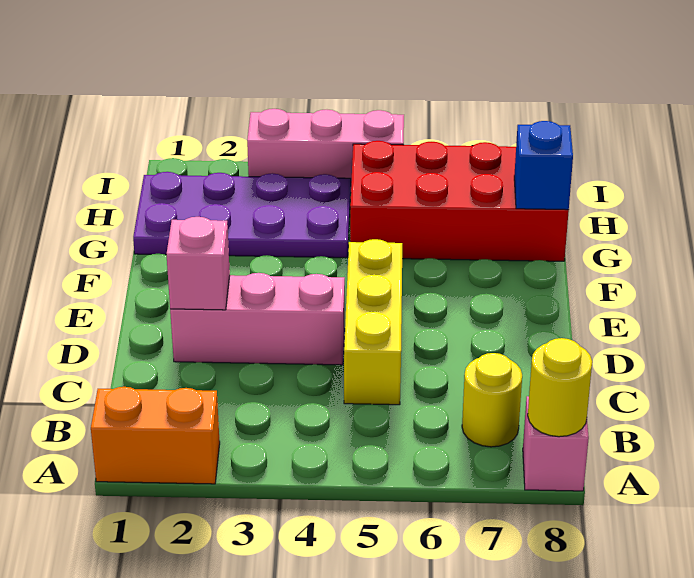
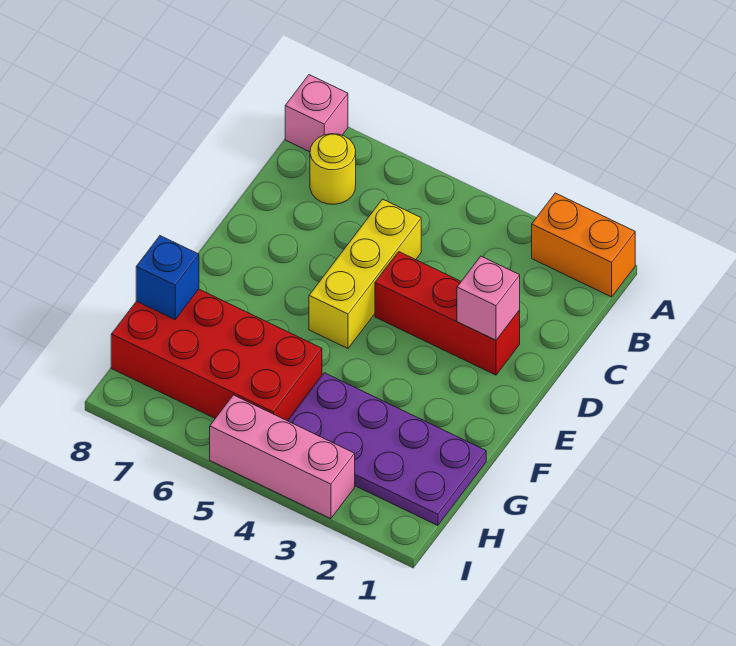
yellow round brick A8 level 2 -> none
pink brick D2:D4 level 1 -> red brick D2:D4 level 1

